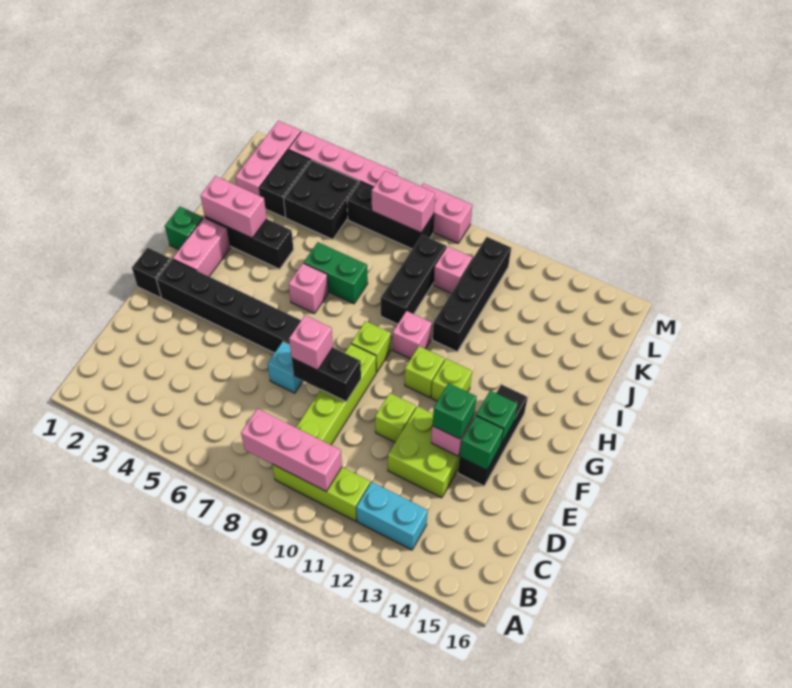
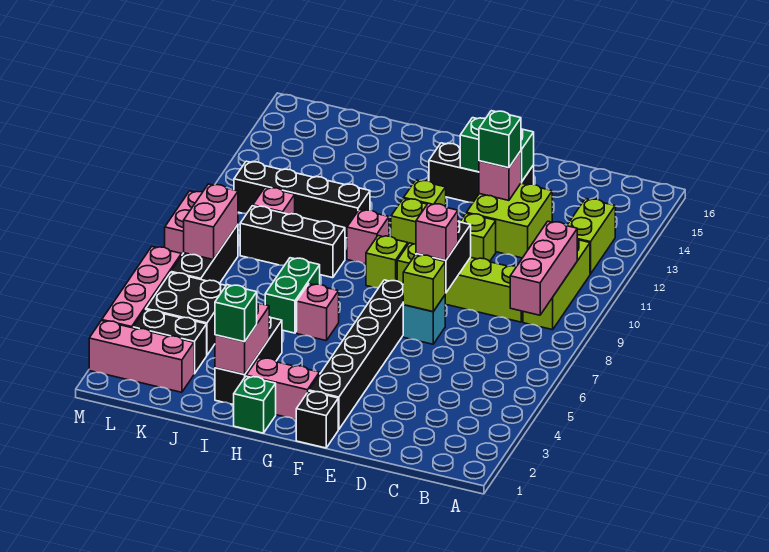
cyan brick B12:B13 level 1 -> lime brick B12:B13 level 1
none -> lime brick E7 level 2
none -> green brick I2 level 3

